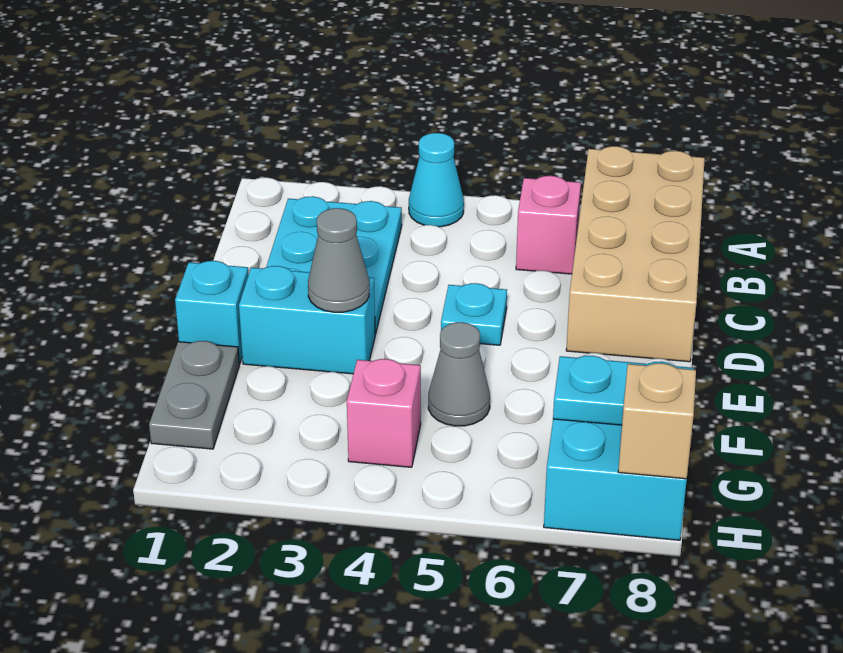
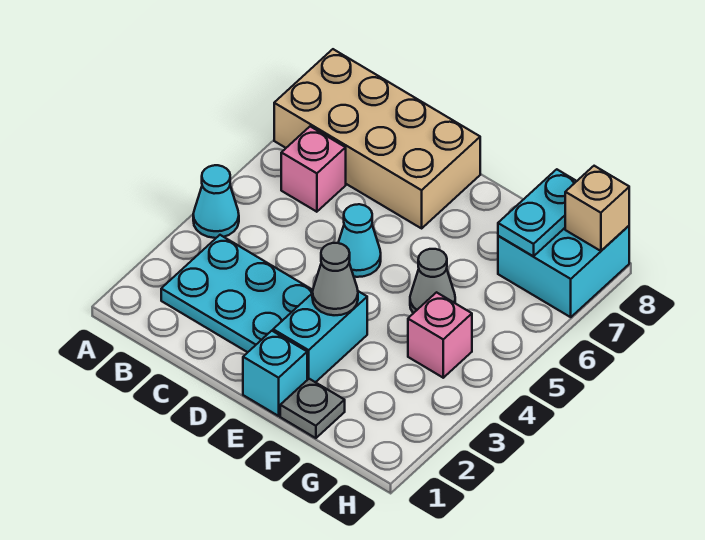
cyan plate D5 level 1 -> cyan cone D5 level 1
grey plate F1:G1 level 1 -> grey plate F1 level 1

